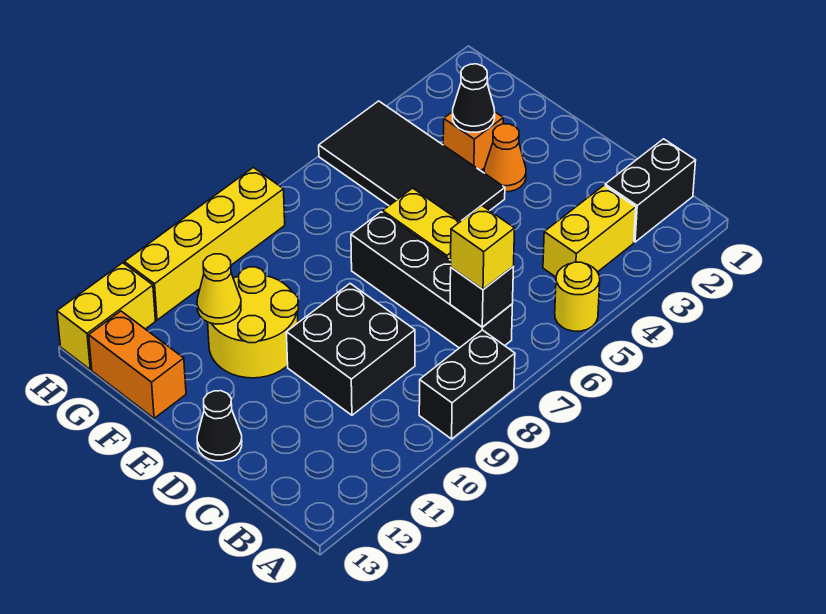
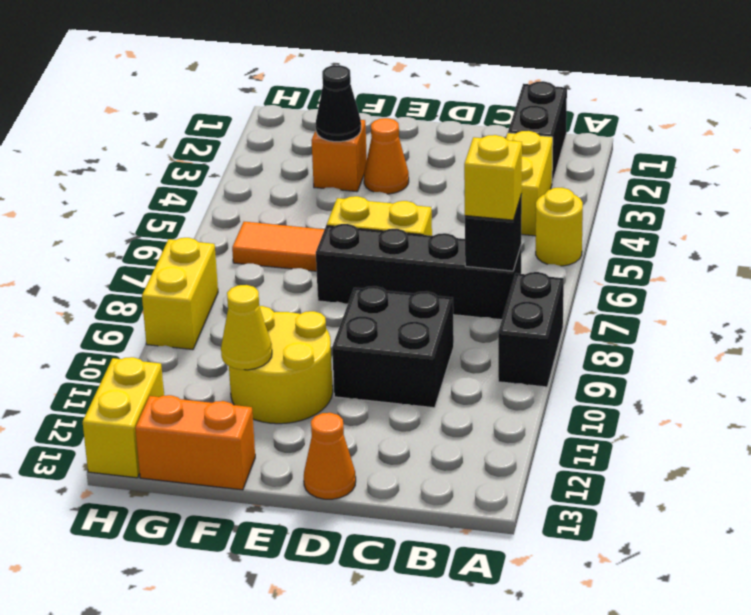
black cone D13 level 1 -> orange cone D13 level 1
black tile E4:H5 level 1 -> none
none -> orange tile F6:G6 level 1
yellow brick H8:H11 level 1 -> yellow brick H8:H9 level 1

